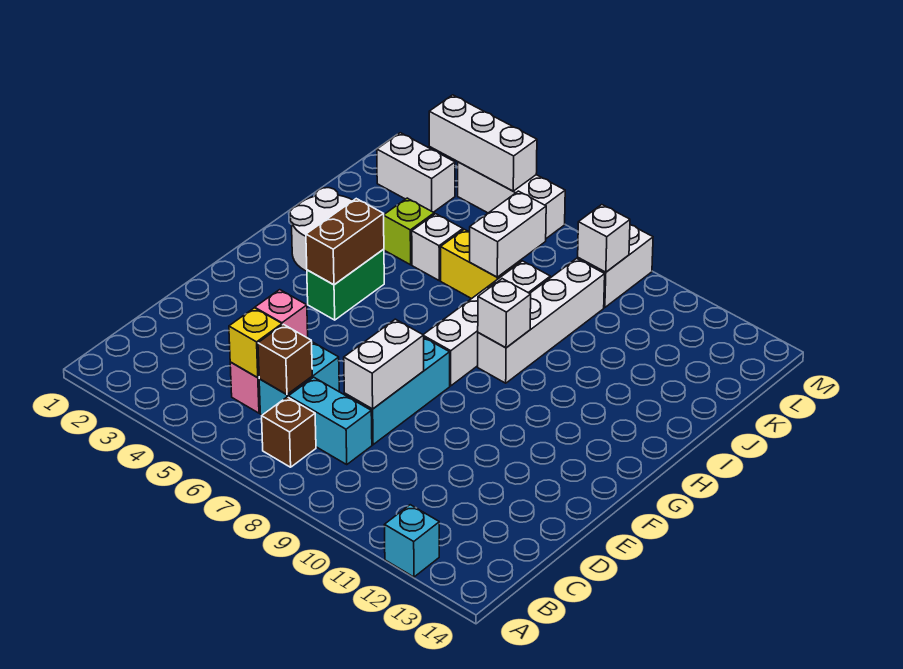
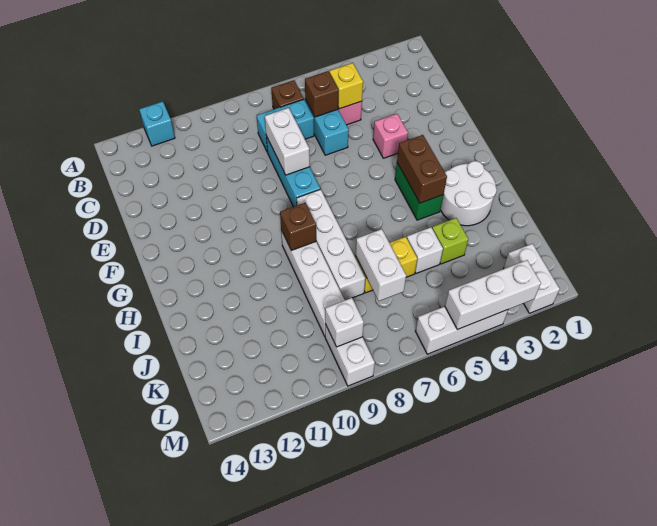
white brick H9 level 2 -> brown brick H9 level 2
white brick L2:L3 level 1 -> white brick L2:M2 level 1

